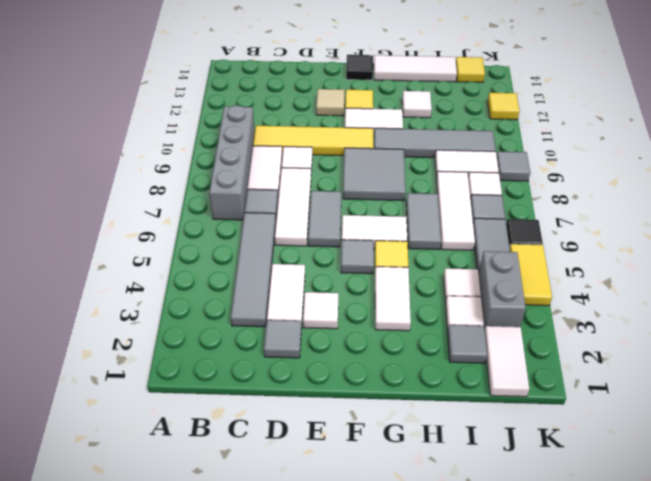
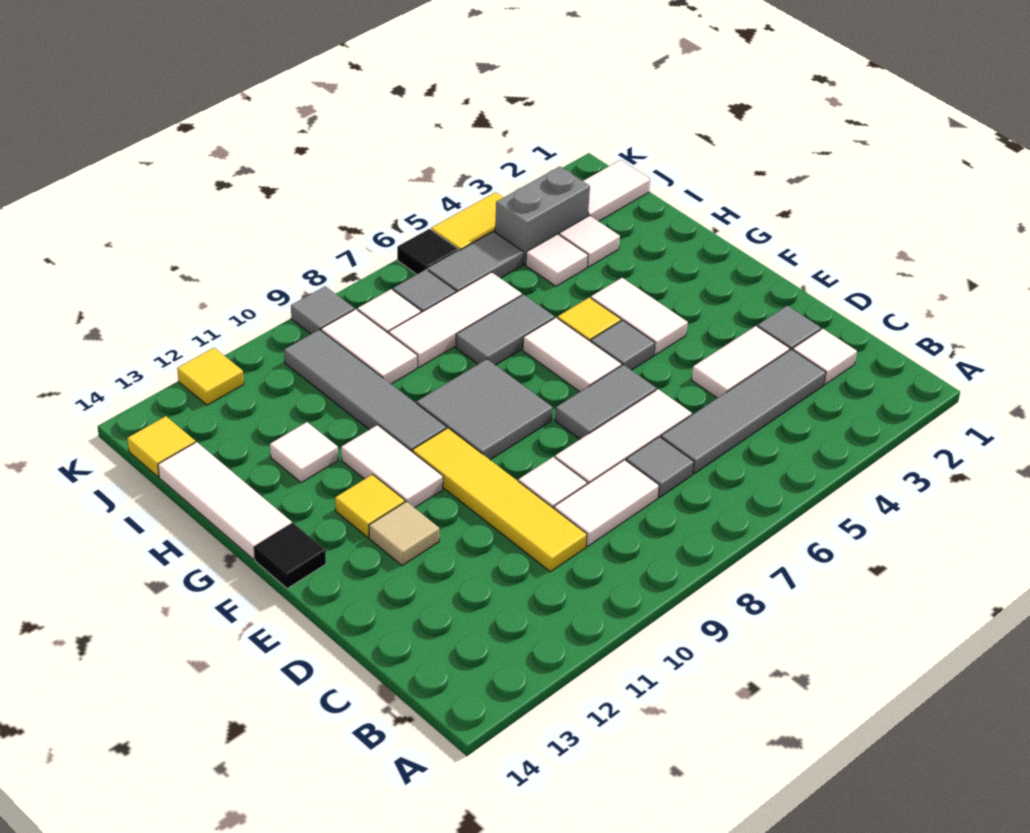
grey brick B7:B10 level 1 -> none
white tile E3 level 1 -> white tile C2 level 1
white tile G3:G4 level 1 -> white tile F4:G4 level 1
grey tile I2 level 1 -> none

